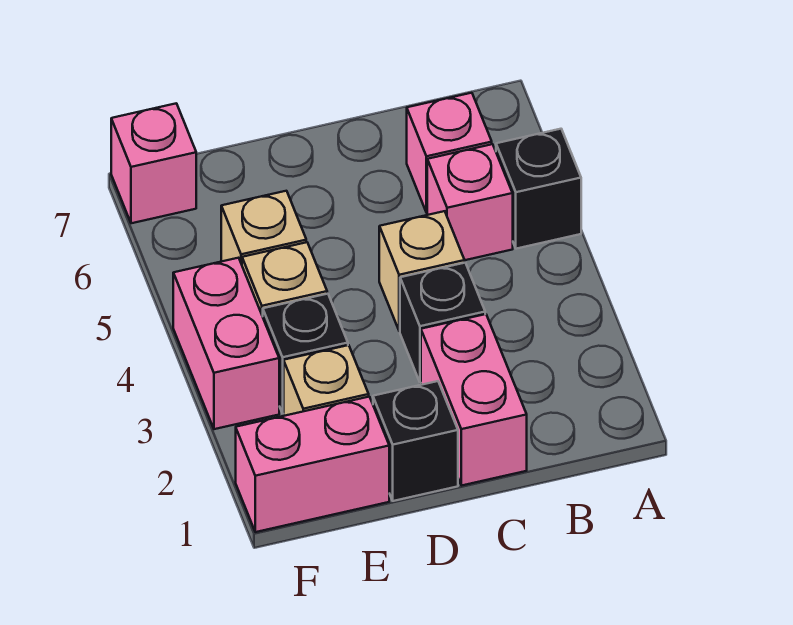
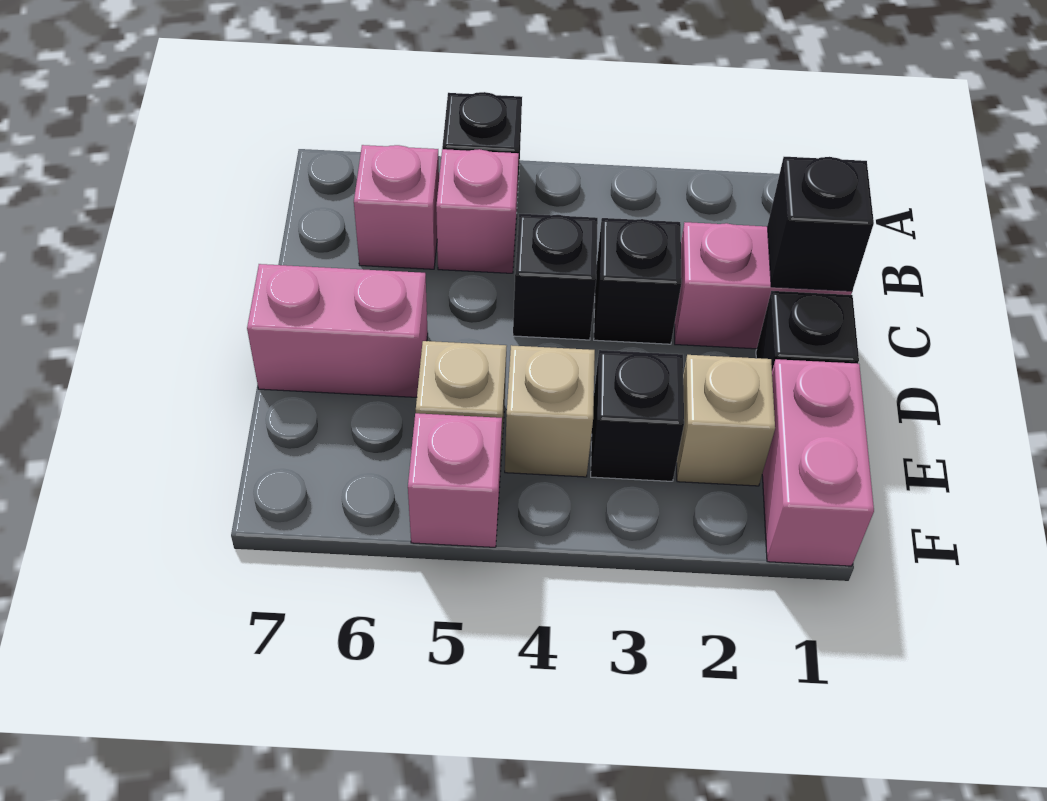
none -> black brick C1 level 2
tan brick C4 level 1 -> black brick C4 level 1
pink brick F3:F4 level 1 -> pink brick D6:D7 level 1
pink brick F7 level 1 -> pink brick F5 level 1

